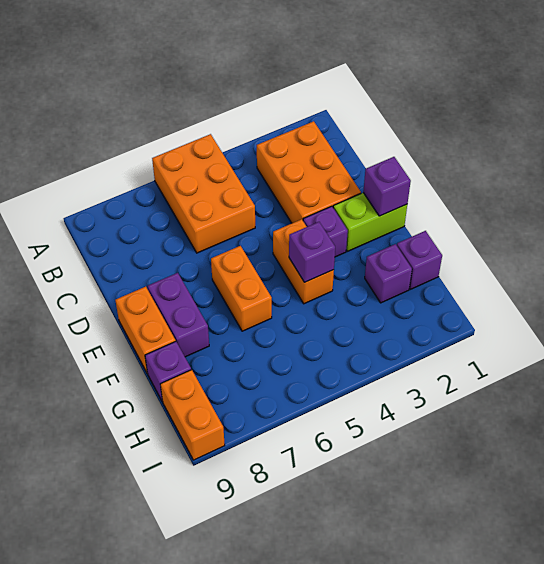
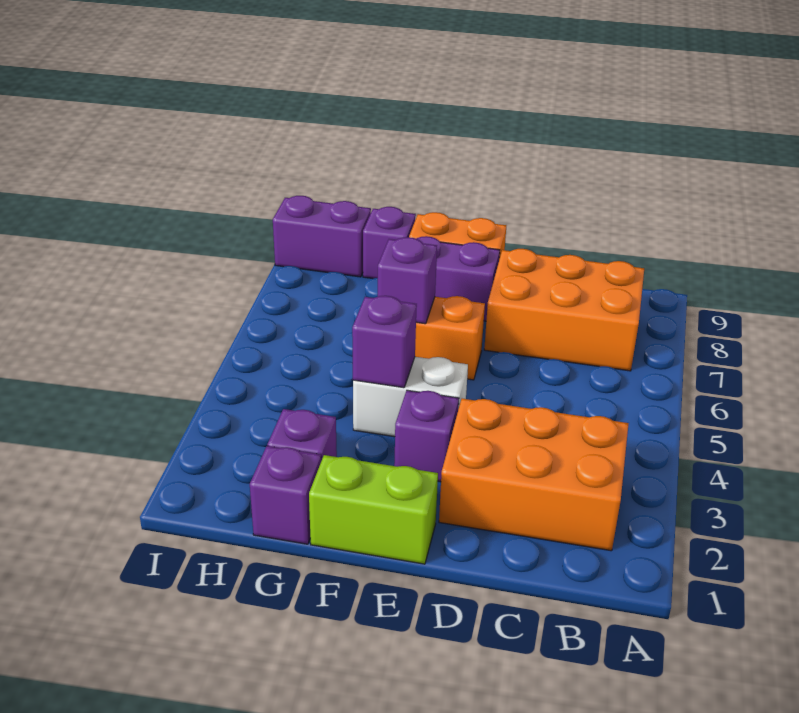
orange brick A5:C6 level 1 -> orange brick B7:D8 level 1
lime brick E1:E2 level 1 -> lime brick E1:F1 level 1
purple brick E1 level 2 -> purple brick F6 level 2
orange brick E4:F4 level 1 -> white brick E4:F4 level 1
orange brick H9:I9 level 1 -> purple brick H9:I9 level 1

